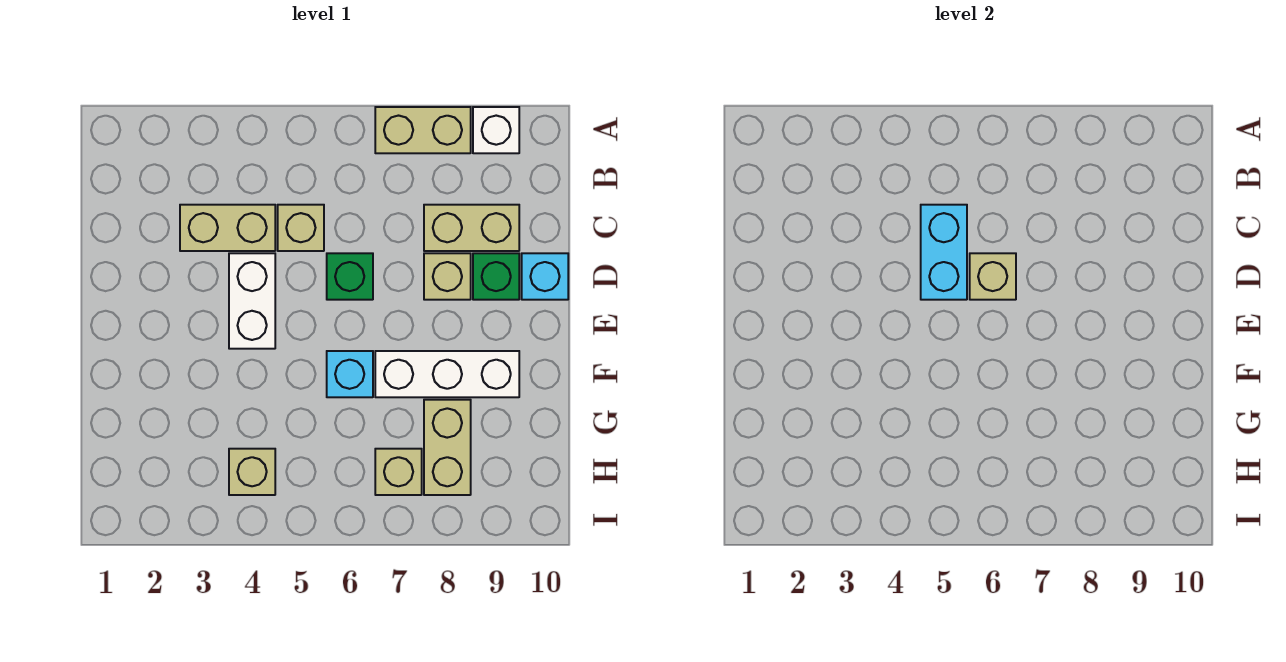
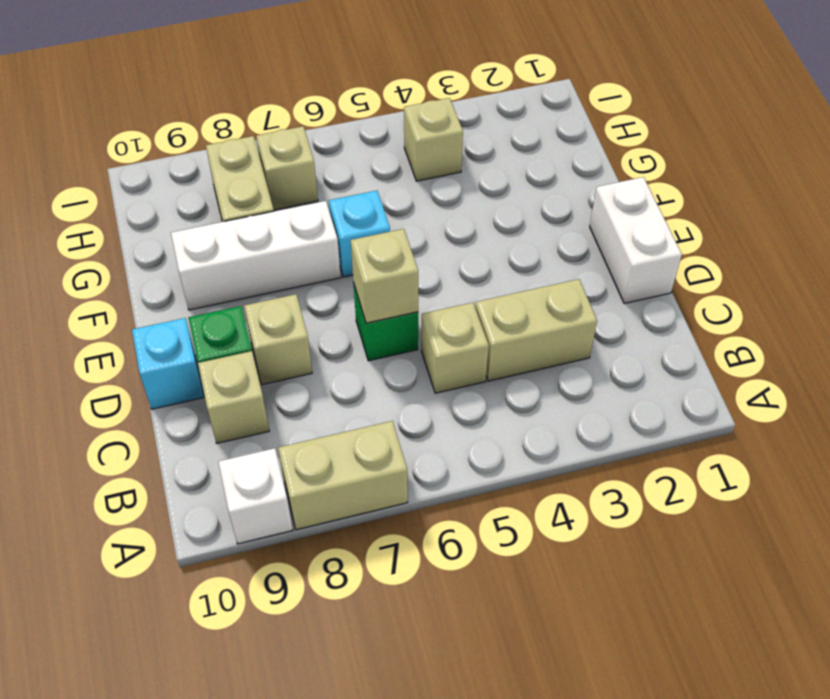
cyan brick C5:D5 level 2 -> none
tan brick C8:C9 level 1 -> tan brick C9 level 1
white brick D4:E4 level 1 -> white brick D1:E1 level 1

